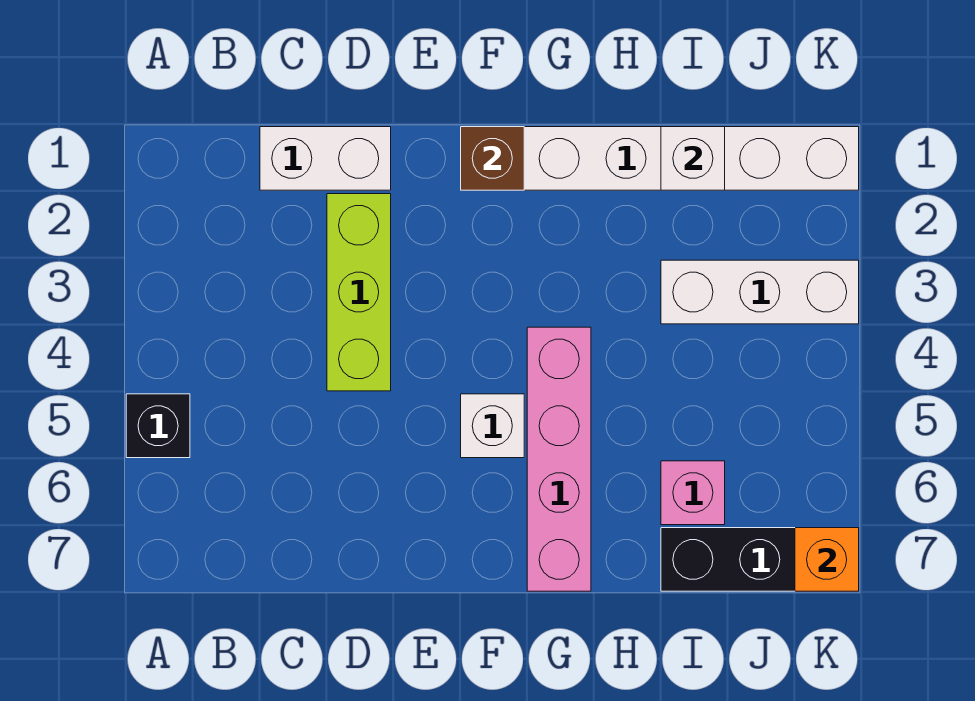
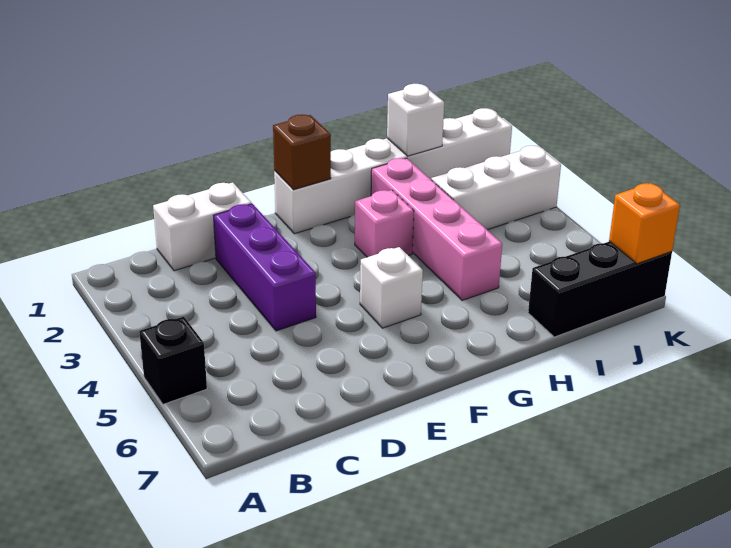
lime brick D2:D4 level 1 -> purple brick D2:D4 level 1
pink brick G4:G7 level 1 -> pink brick H2:H5 level 1
pink brick I6 level 1 -> pink brick G3 level 1

